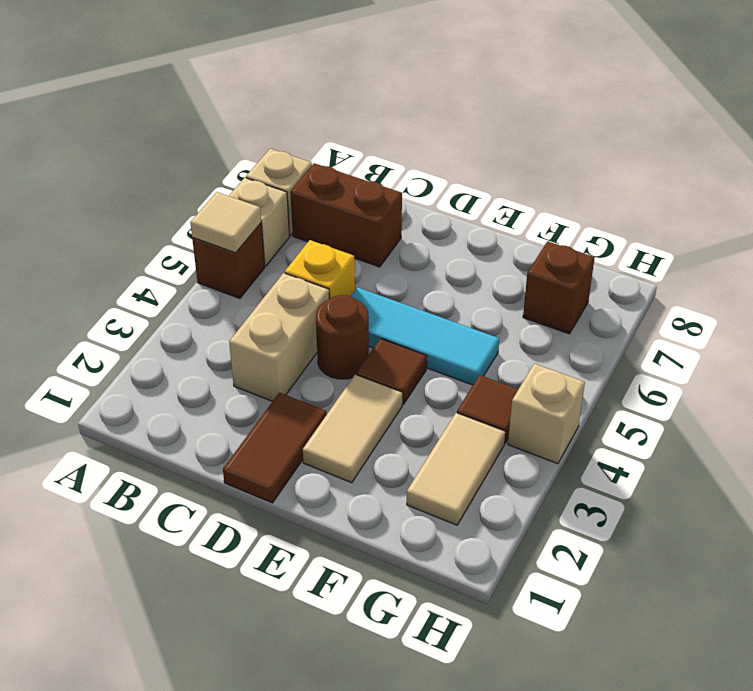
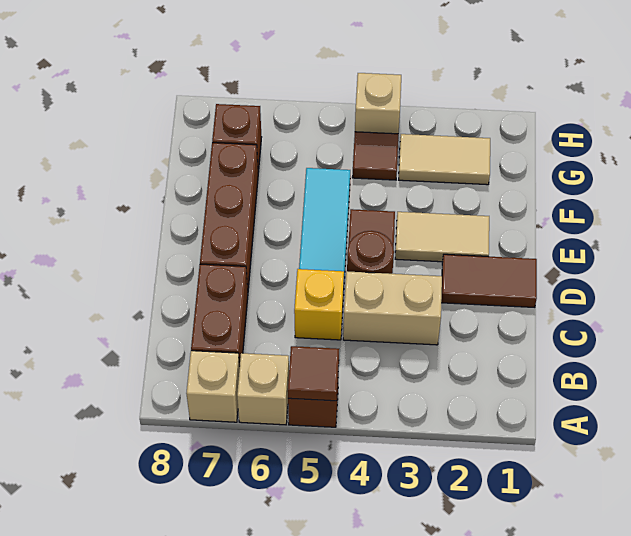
tan tile A5 level 2 -> brown tile A5 level 2
none -> brown brick D7:F7 level 1

